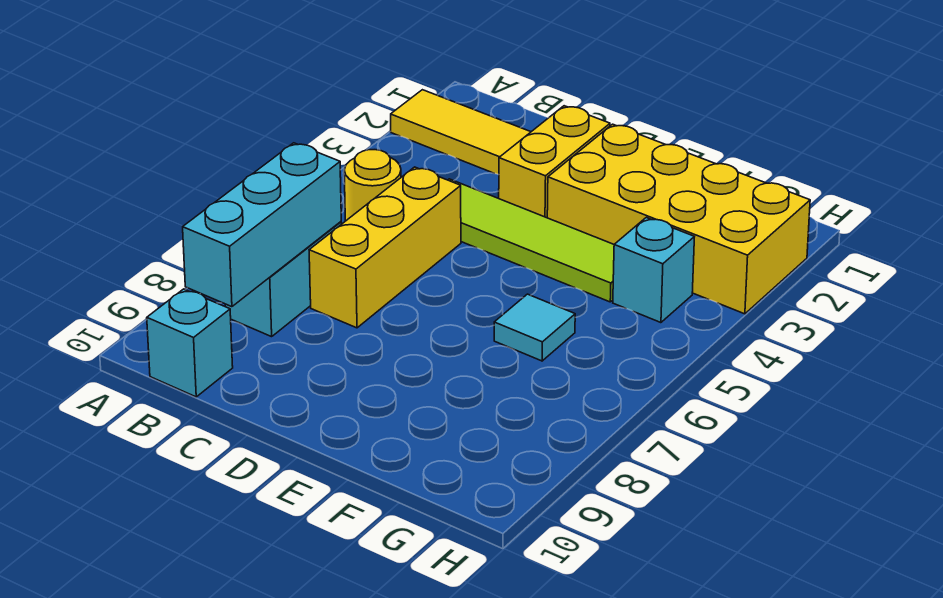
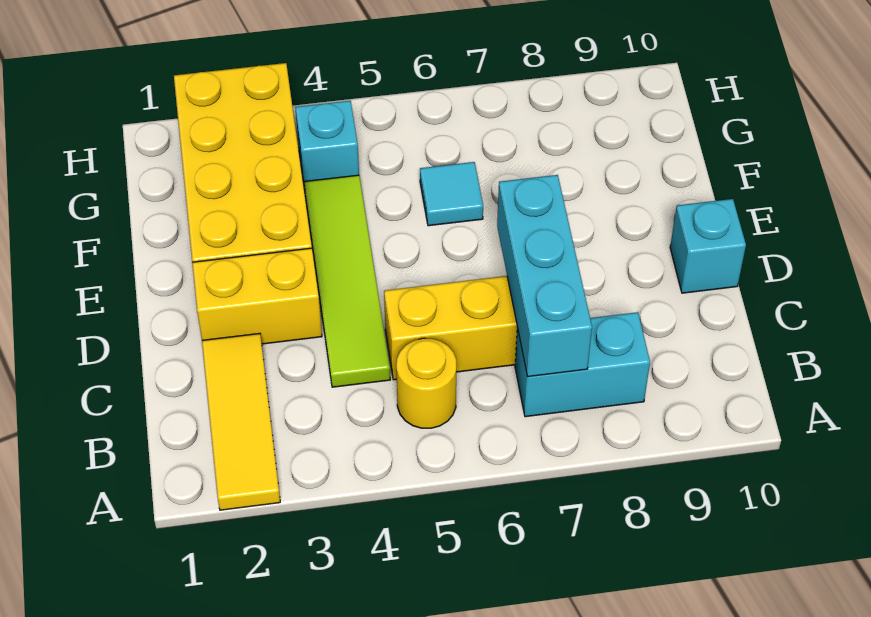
cyan brick B7:B9 level 2 -> cyan brick B7:D7 level 2
cyan brick B10 level 1 -> cyan brick D10 level 1

